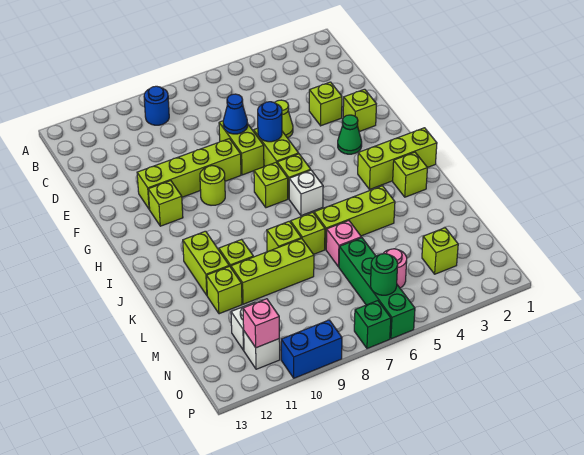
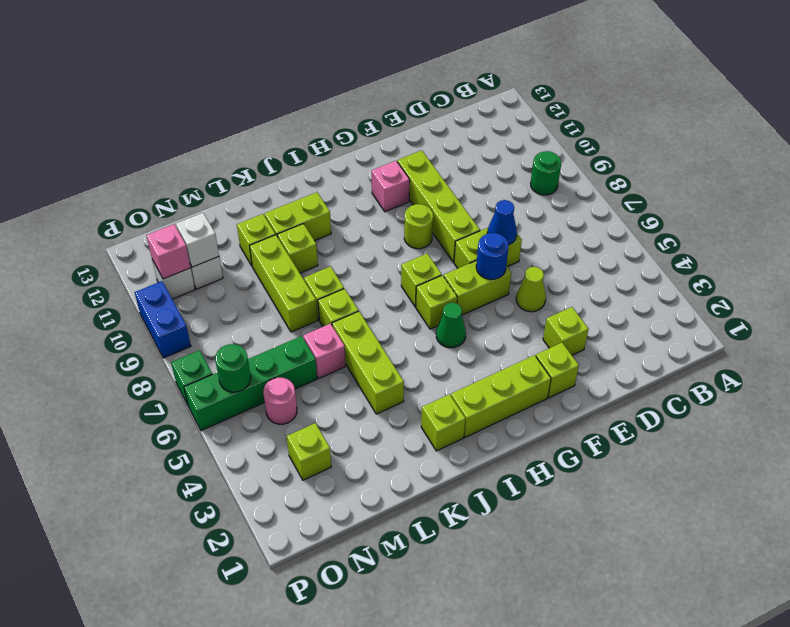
blue round brick B9 level 1 -> green round brick B9 level 1
green cone G3 level 1 -> green cone H5 level 1
lime brick G11 level 1 -> pink brick G11 level 1
lime brick I1:I3 level 1 -> lime brick G2:I2 level 1
white brick I6 level 1 -> white brick N11 level 2

